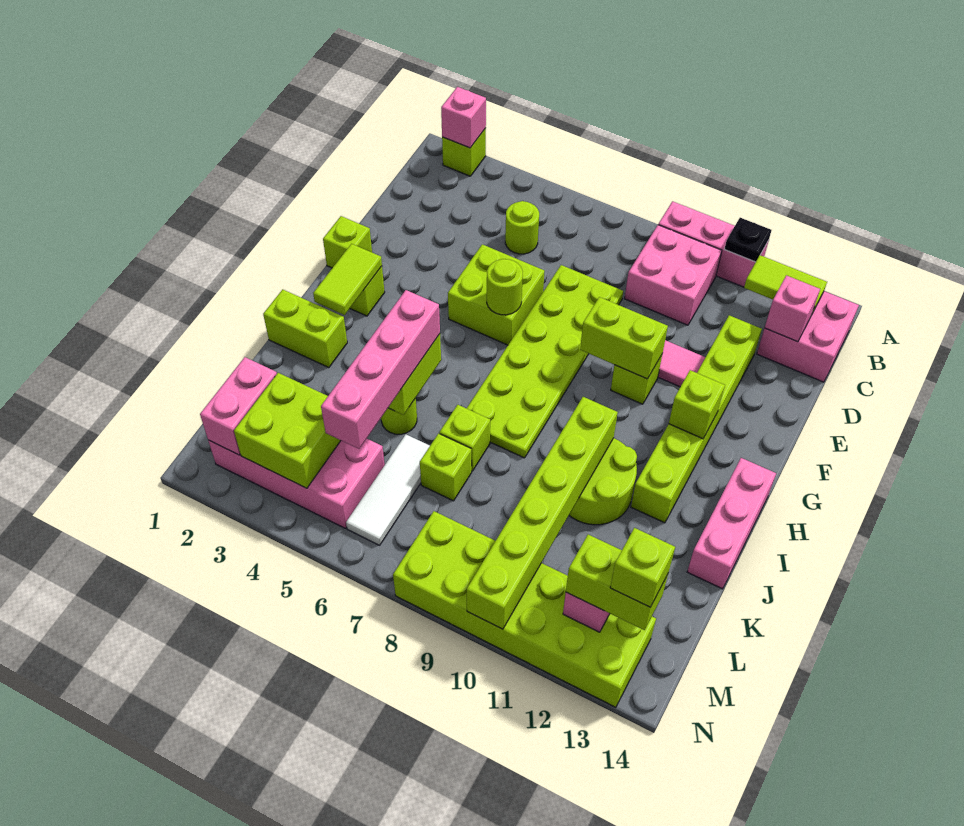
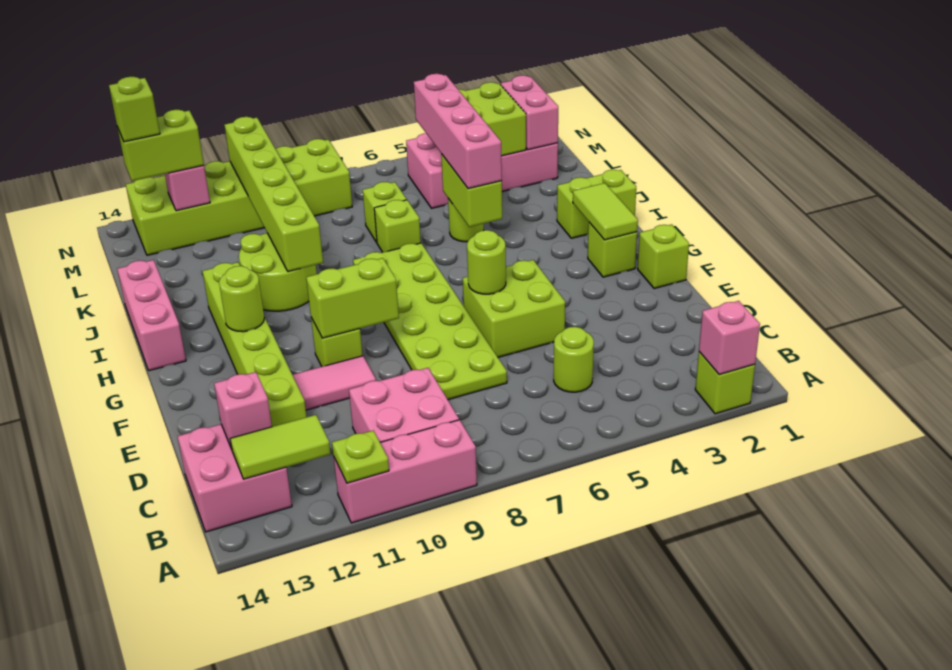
black plate A11 level 2 -> lime plate A11 level 2
lime brick G12 level 2 -> lime round brick G12 level 2
white tile K6:M6 level 1 -> none

